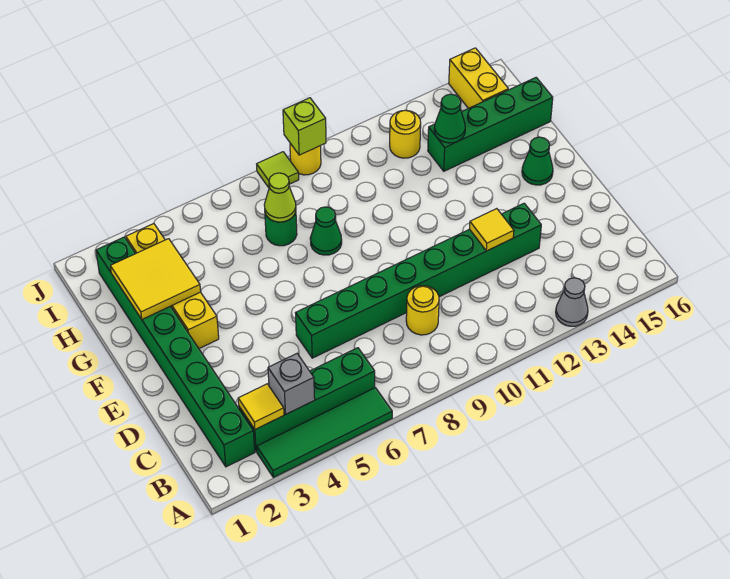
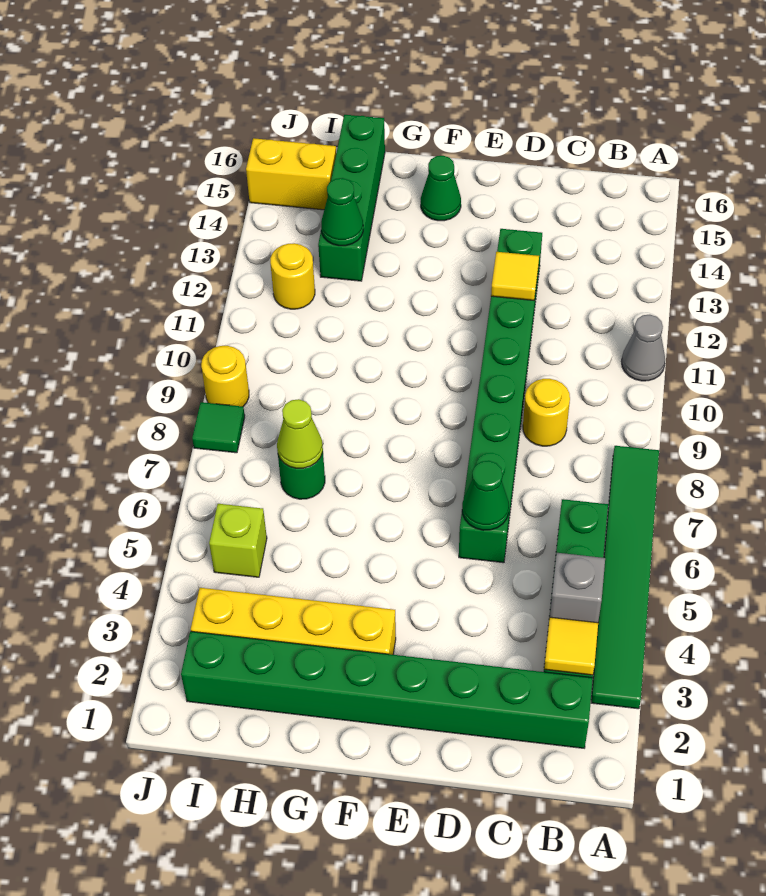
green tile A3:A6 level 1 -> green tile A3:A8 level 1
grey cone A13 level 1 -> grey cone A11 level 1
yellow tile G2:H3 level 2 -> none
green cone G8 level 1 -> green cone D6 level 2
lime tile J8 level 1 -> green tile J8 level 1
lime brick J9 level 2 -> lime brick I5 level 1

